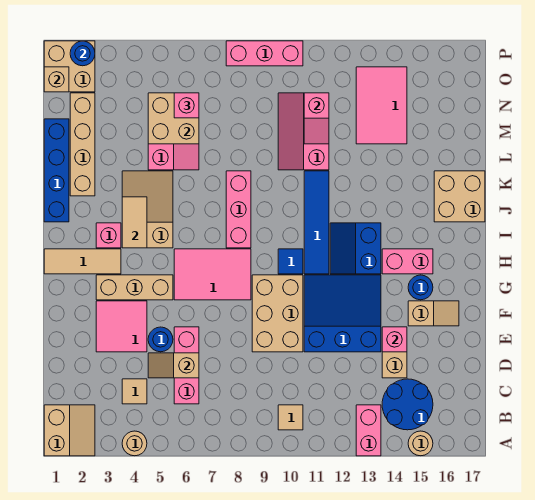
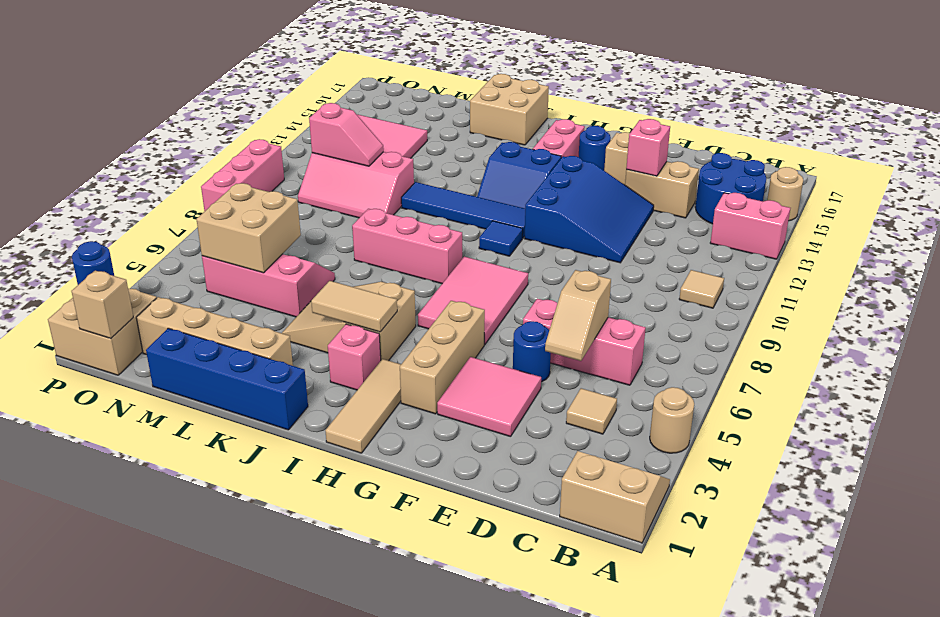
tan brick E9:G10 level 1 -> none
blue slope E11:G13 level 1 top E -> blue slope E11:G13 level 1 top G
pink brick N6 level 3 -> none

